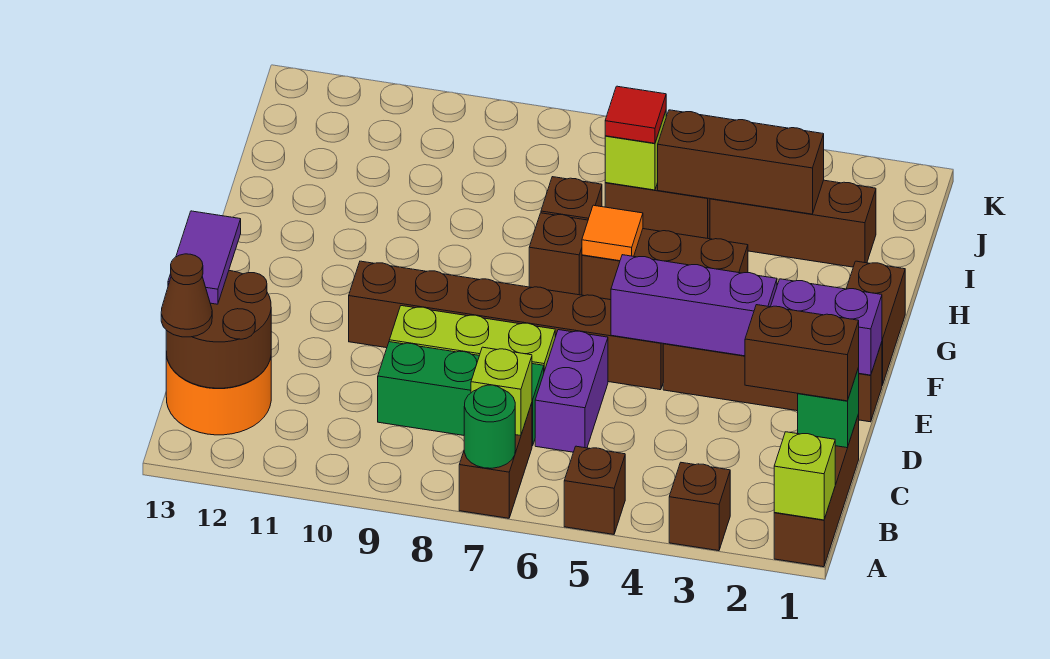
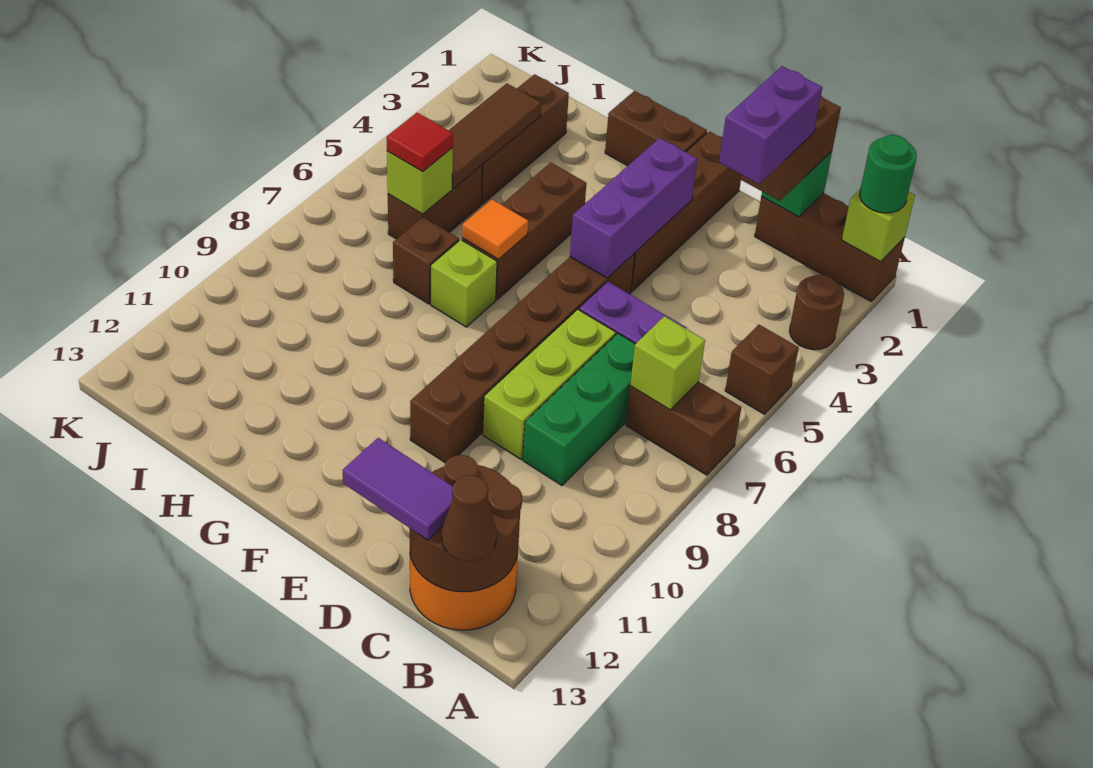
brown brick A3 level 1 -> brown round brick A3 level 1
green round brick A7 level 2 -> green round brick A1 level 3
purple brick E1:E2 level 2 -> purple brick C2:C3 level 4
brown brick G7 level 1 -> lime brick G7 level 1
brown brick I3:I5 level 2 -> brown tile I3:I5 level 2

